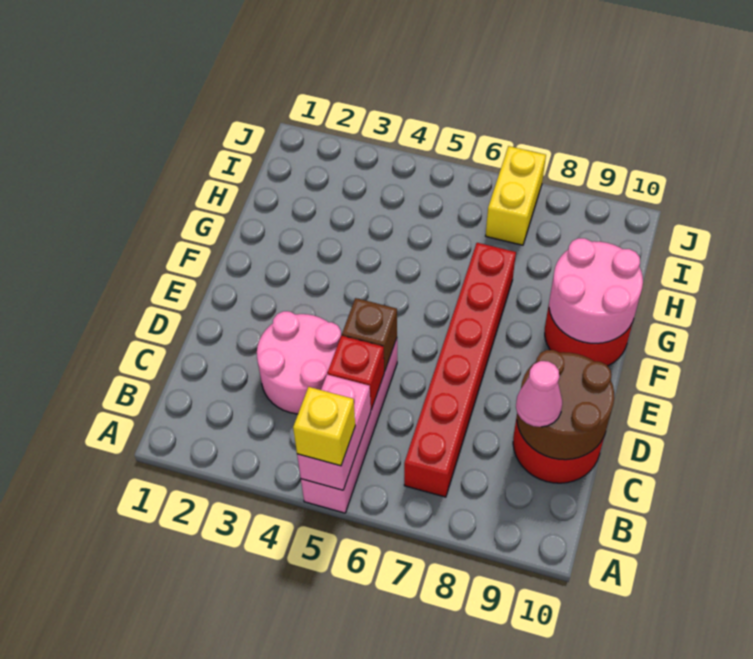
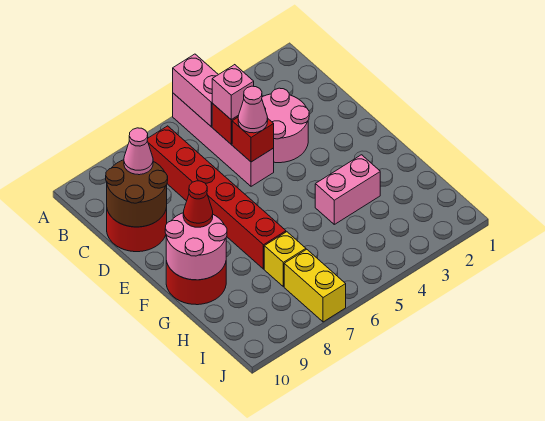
yellow brick A5 level 3 -> yellow brick H7 level 1
none -> pink brick C5 level 3
brown brick D5 level 2 -> red brick D5 level 2
none -> pink cone D5 level 3
none -> red cone F9 level 3
none -> pink brick G3:G4 level 1

